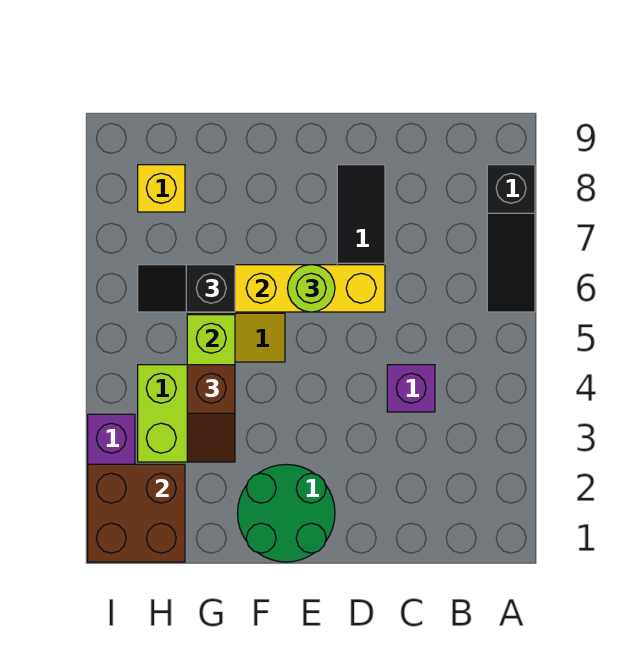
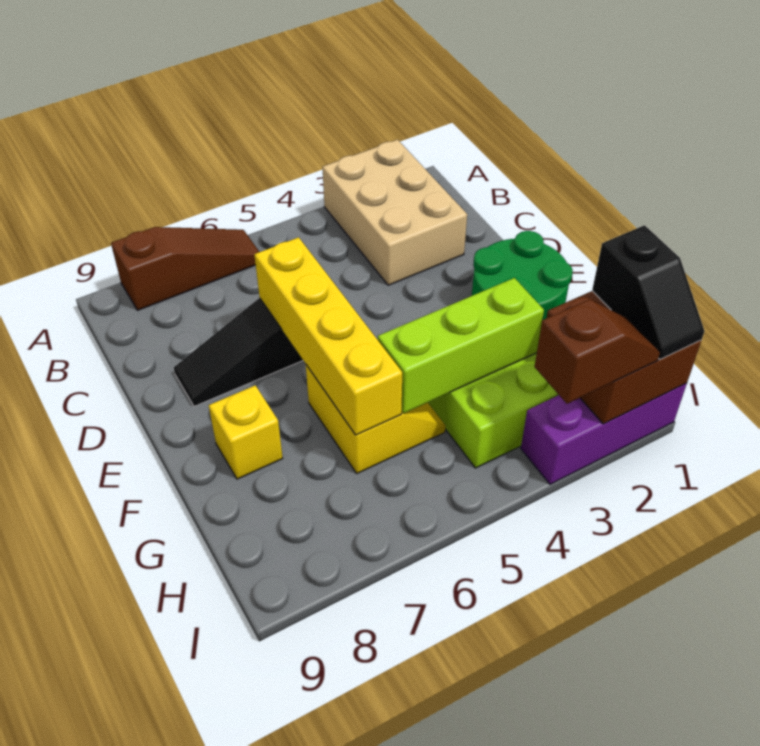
none -> tan brick A2:C3 level 1
black slope A6:A8 level 1 top 8 -> brown slope A6:A8 level 1 top 8
purple brick C4 level 1 -> none
lime round brick E6 level 3 -> none
brown slope G3:G4 level 3 top 4 -> brown slope I2:I3 level 3 top 3
black slope G6:H6 level 3 top G -> black slope H1:I1 level 3 top H
yellow brick H8 level 1 -> yellow brick F8 level 1

